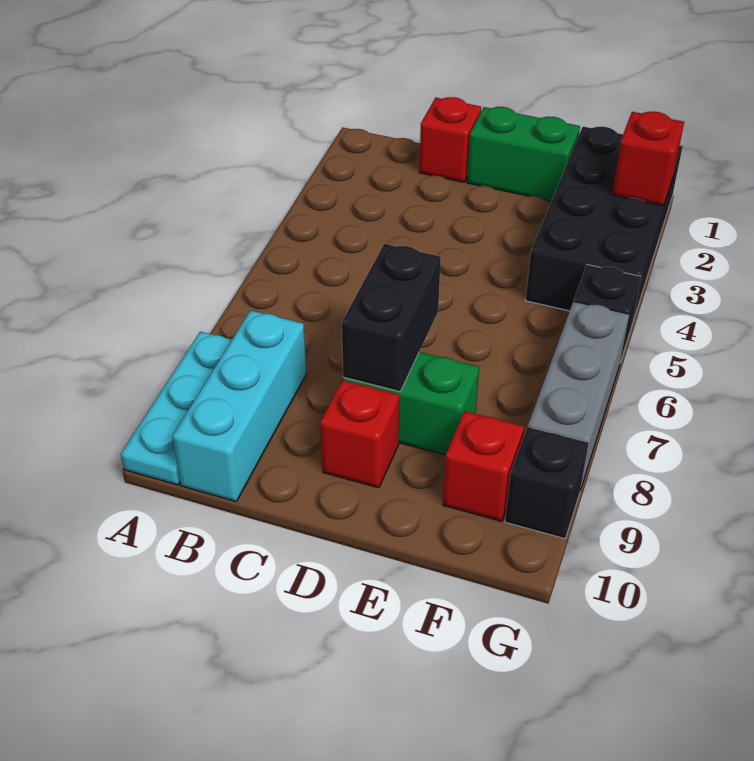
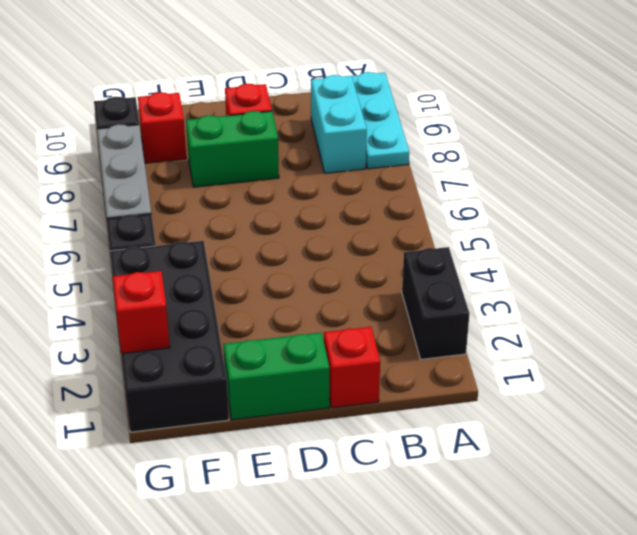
cyan brick B8:B10 level 1 -> cyan brick B8:B9 level 1
black brick D7:D8 level 2 -> black brick A2:A3 level 1

